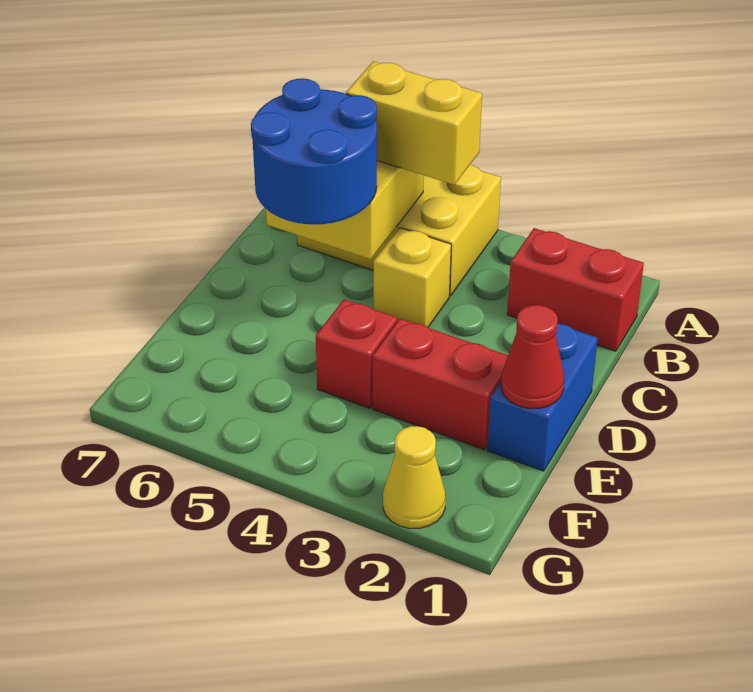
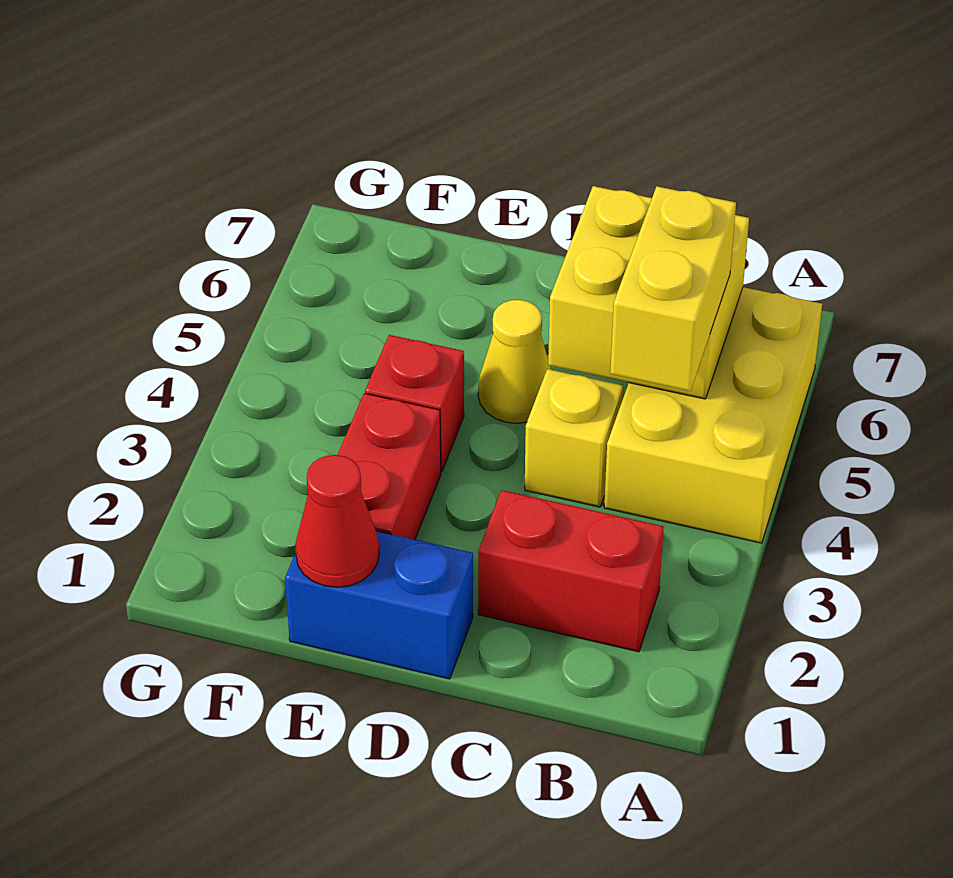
red brick B1:B2 level 1 -> red brick B2:C2 level 1
blue round brick C5:D6 level 3 -> none
yellow cone G2 level 1 -> yellow cone D5 level 1

